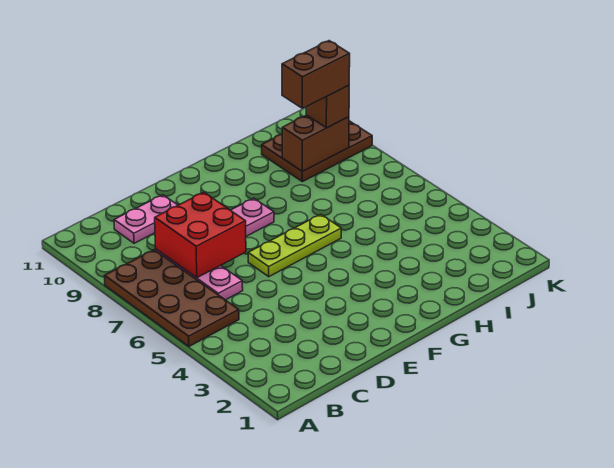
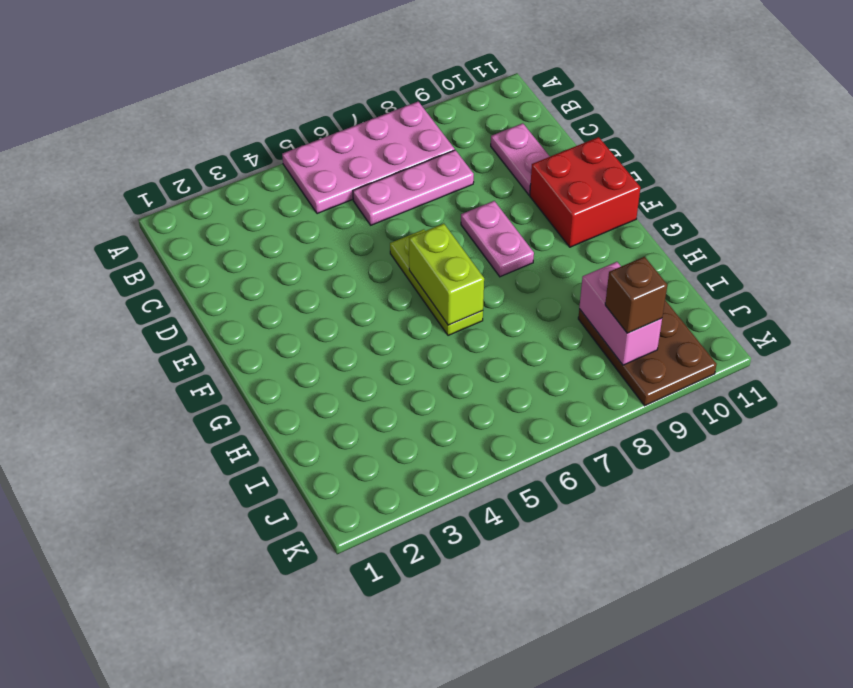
brown plate A5:B8 level 1 -> pink plate A5:B8 level 1
red brick C7:D8 level 2 -> red brick E10:F11 level 1
none -> lime brick F6:G6 level 2
brown brick I9:J9 level 2 -> pink brick I9:J9 level 2
brown brick I9:J9 level 4 -> none

